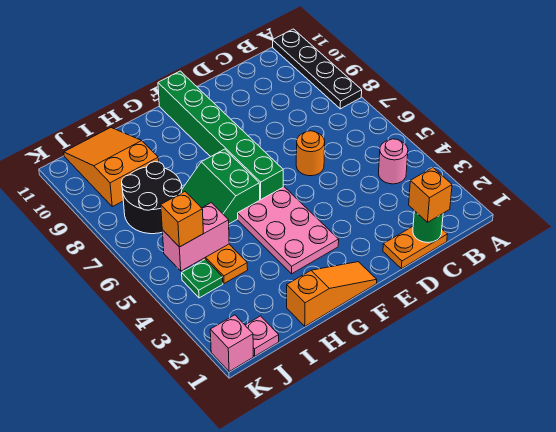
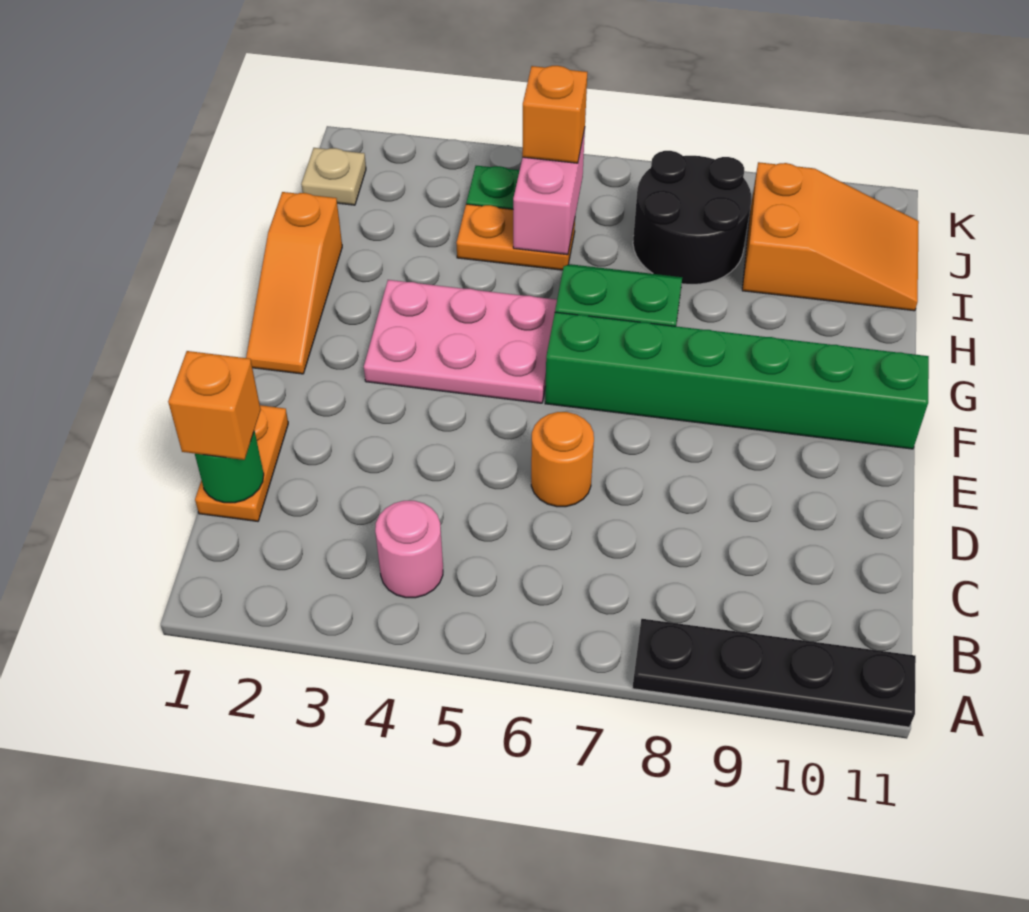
pink plate J1 level 1 -> tan plate J1 level 1
pink brick K1 level 1 -> none

